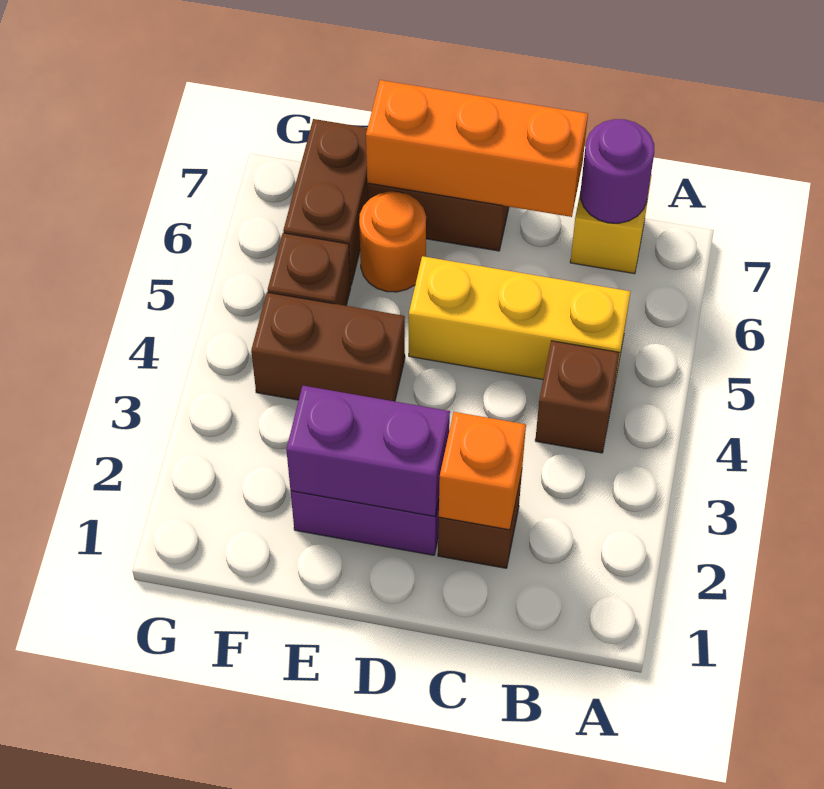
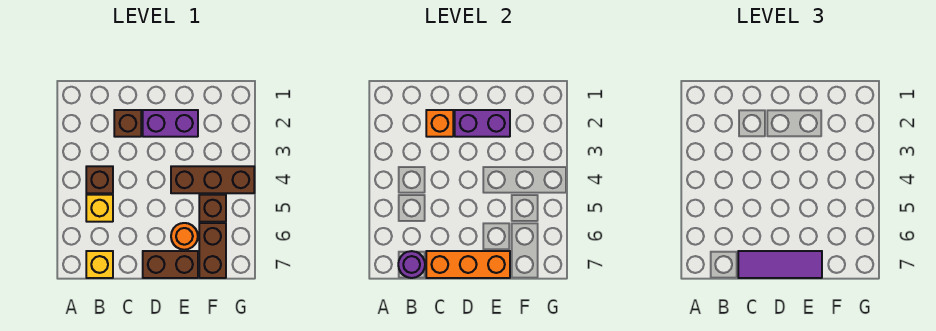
yellow brick B5:D5 level 1 -> yellow brick B5 level 1
none -> purple tile C7:E7 level 3
brown brick E4:F4 level 1 -> brown brick E4:G4 level 1

